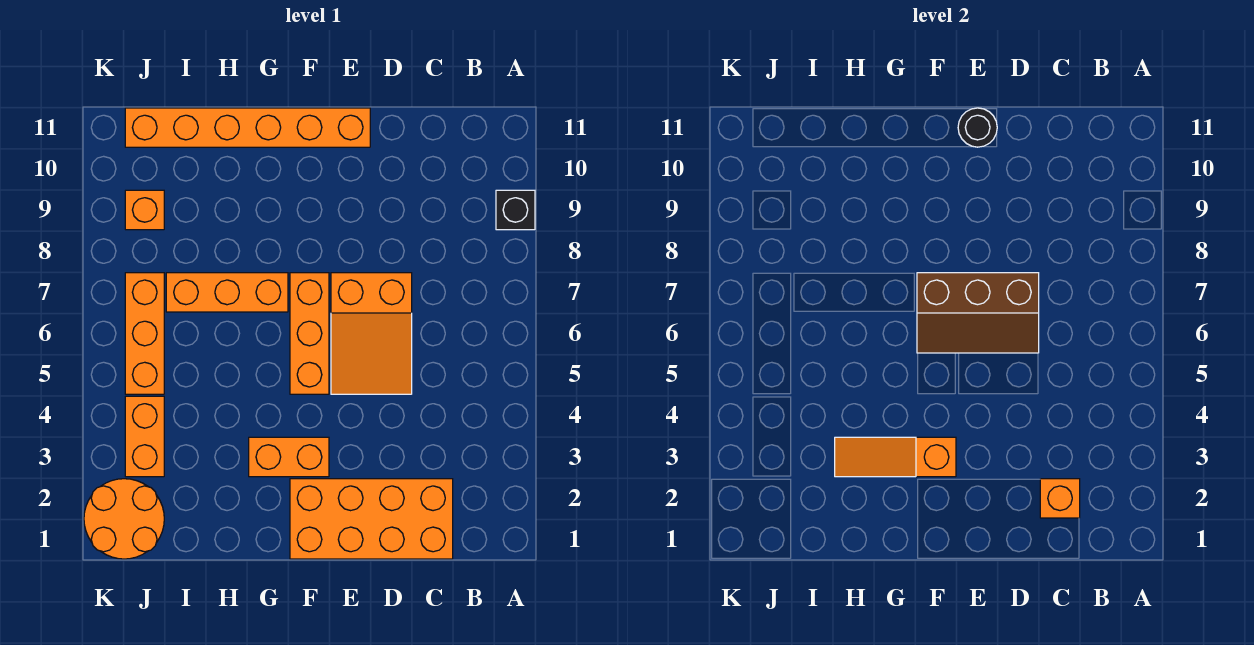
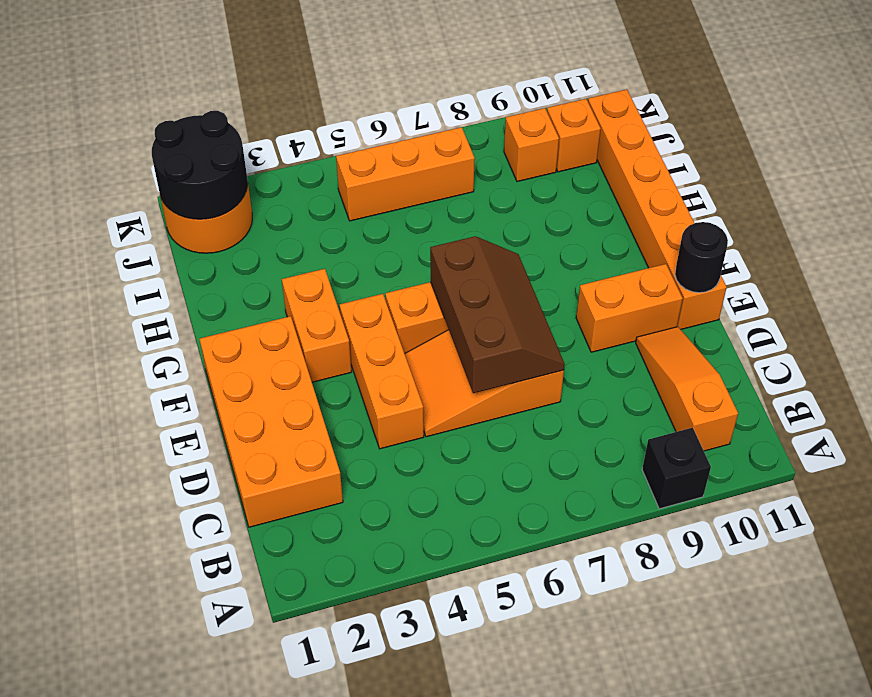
orange brick C2 level 2 -> orange brick J10 level 1
brown slope D6:F7 level 2 top 7 -> brown slope D6:F7 level 2 top 6
orange slope F3:H3 level 2 top F -> orange slope B10:D10 level 1 top B
orange brick G7:I7 level 1 -> orange brick D4:F4 level 1
none -> black round brick J1:K2 level 2
orange brick J3:J4 level 1 -> orange brick E9:E10 level 1

